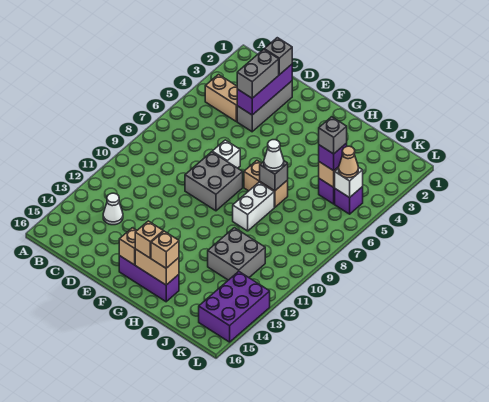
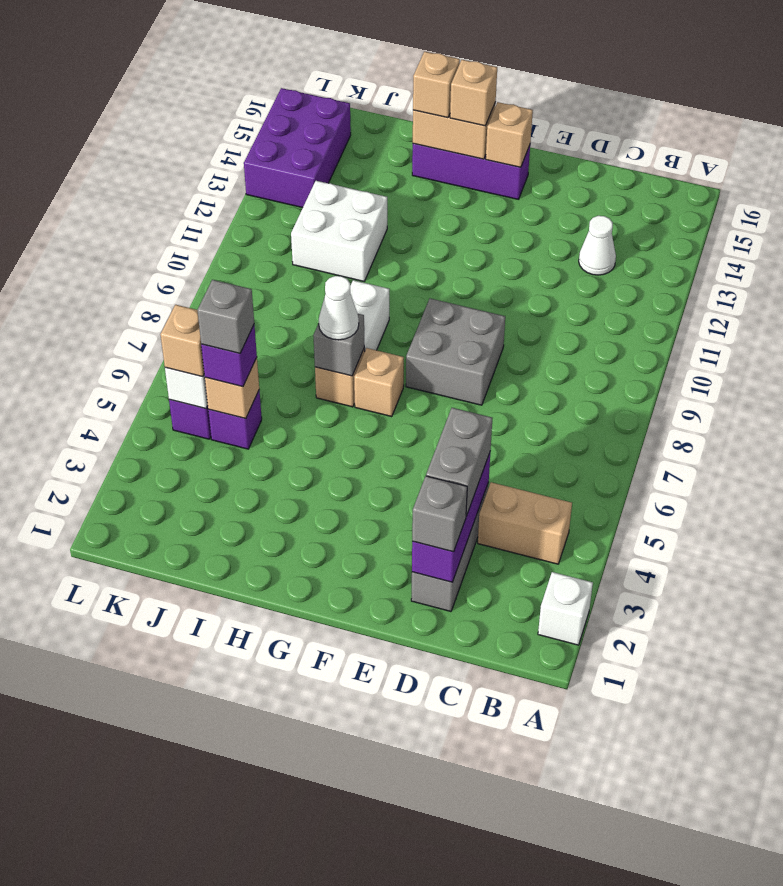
white brick E7 level 1 -> white brick A2 level 1
grey brick I11:J12 level 1 -> white brick I11:J12 level 1
tan cone K5 level 3 -> tan brick K5 level 3

